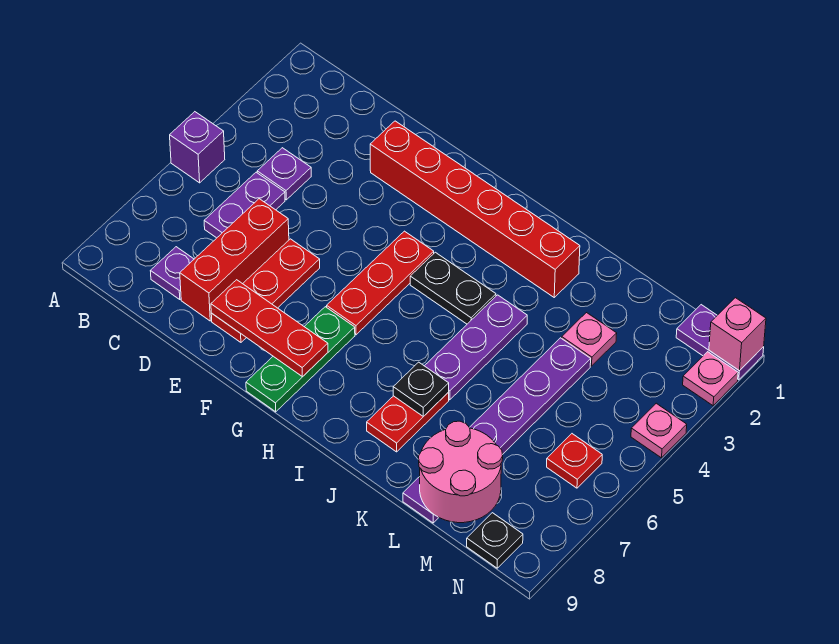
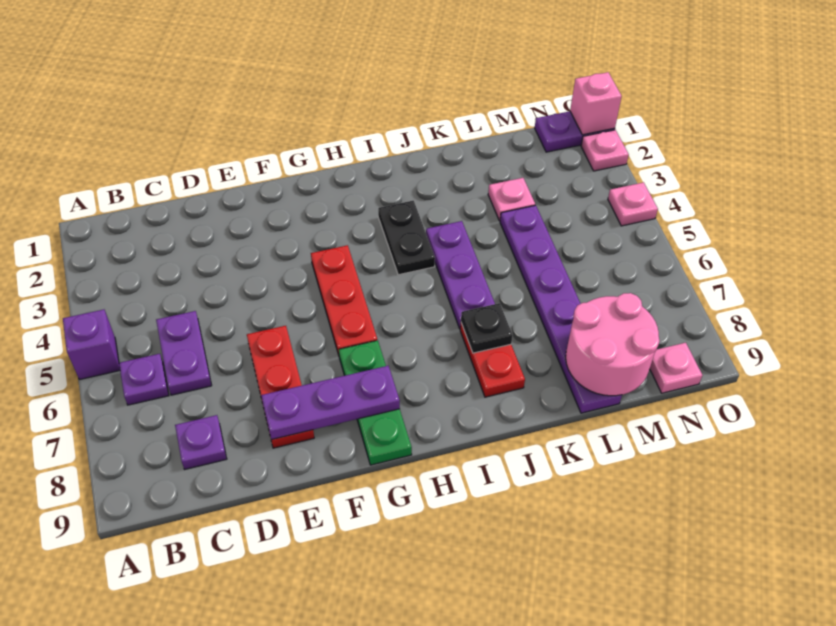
purple plate C4 level 1 -> purple plate B6 level 1
red brick D6:D8 level 1 -> none
red brick E2:J2 level 1 -> none
red plate E8:G8 level 2 -> purple plate E8:G8 level 2
black plate H4:I4 level 1 -> black plate I3:I4 level 1
red plate N6 level 1 -> none
black plate N9 level 1 -> pink plate N9 level 1

